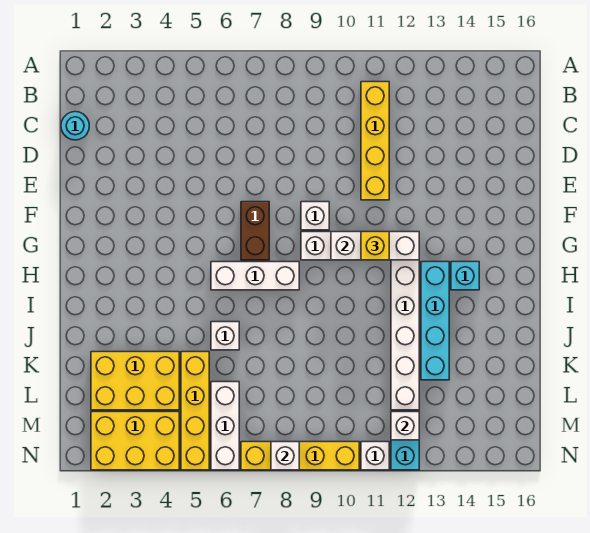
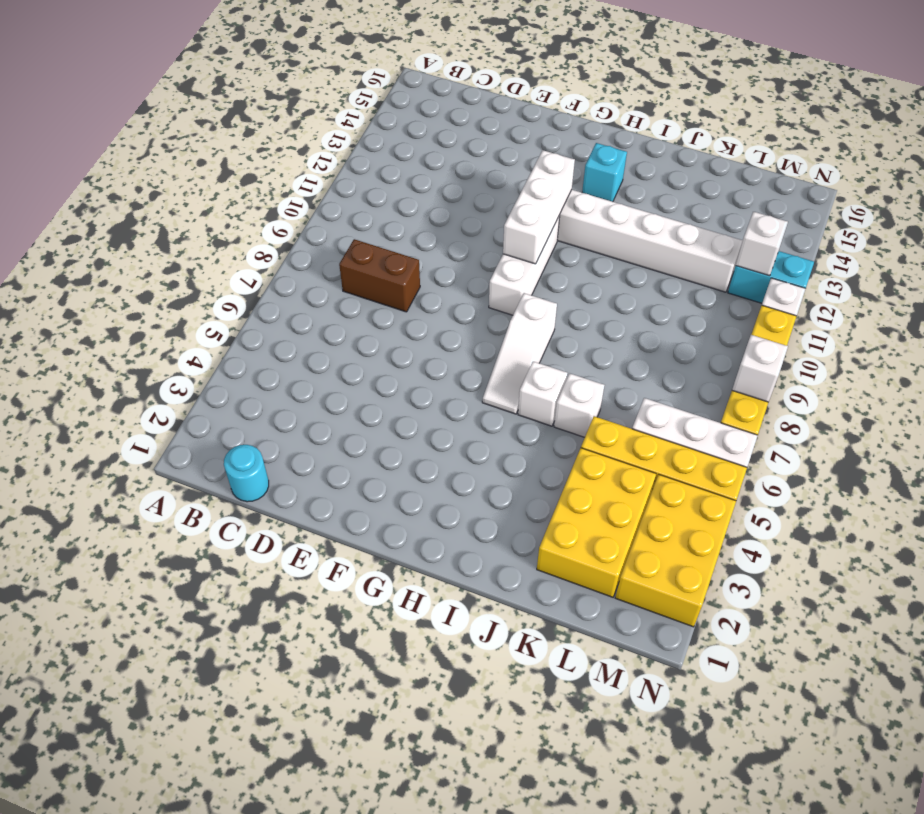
yellow brick B11:E11 level 1 -> none
brown brick F7:G7 level 1 -> brown brick C8:D8 level 1
white brick F9 level 1 -> white brick I6 level 1
yellow brick G11 level 3 -> none
white brick H6:H8 level 1 -> white slope H6:H8 level 1 top 8
cyan brick H13:K13 level 1 -> none

